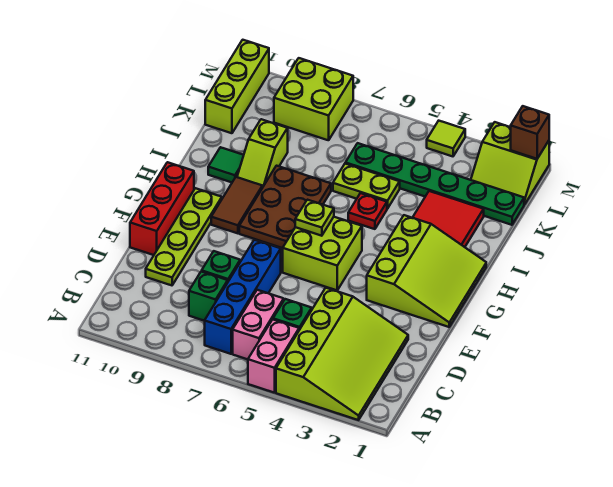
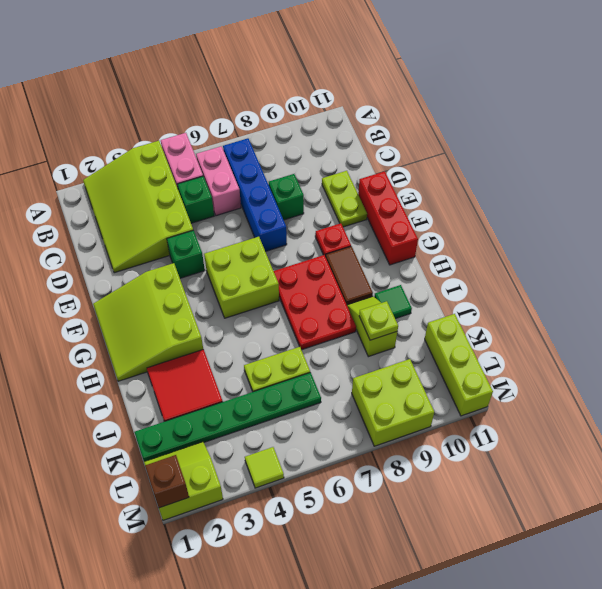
green brick C8 level 1 -> green brick E4 level 1
lime plate D10:G10 level 1 -> lime plate D10:E10 level 1
lime plate G6 level 2 -> lime plate J9 level 2
brown plate G7:I8 level 1 -> red plate G7:I8 level 1
red plate I5 level 1 -> red plate F9 level 1

